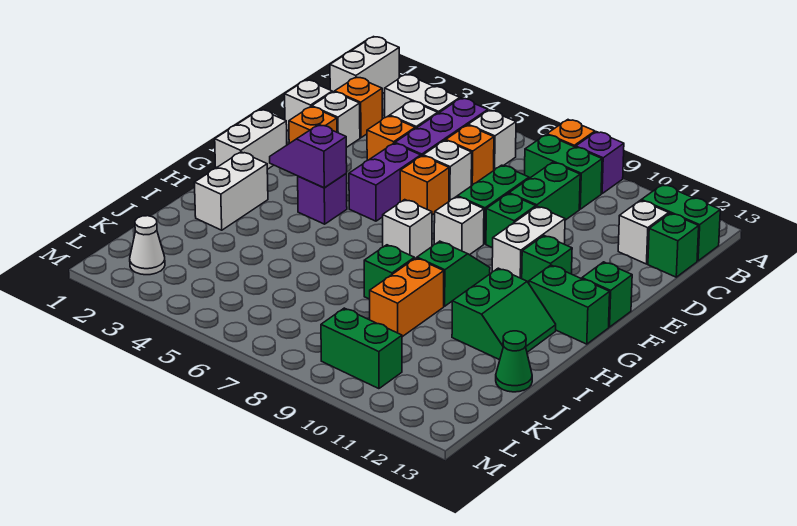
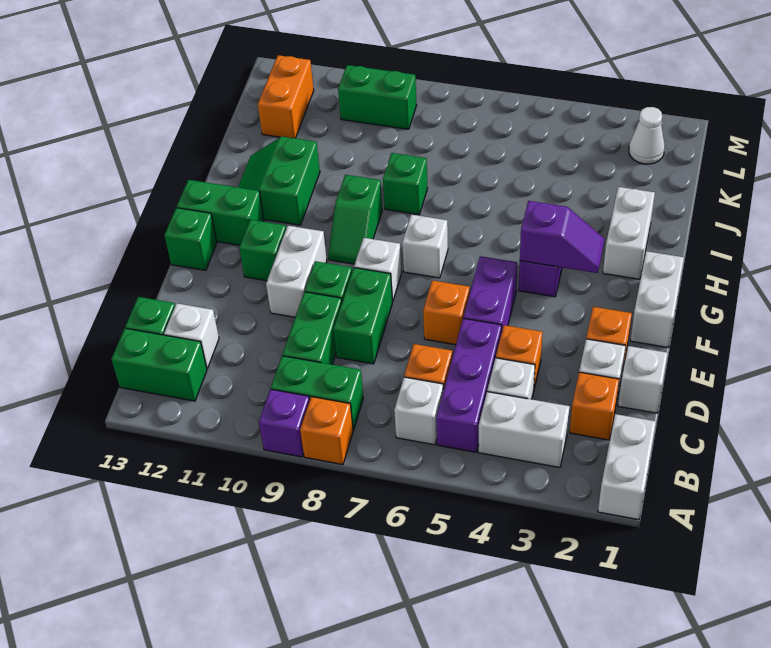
white brick D6 level 1 -> none
orange brick I9:J9 level 1 -> orange brick K12:L12 level 1
green cone J13 level 1 -> none

